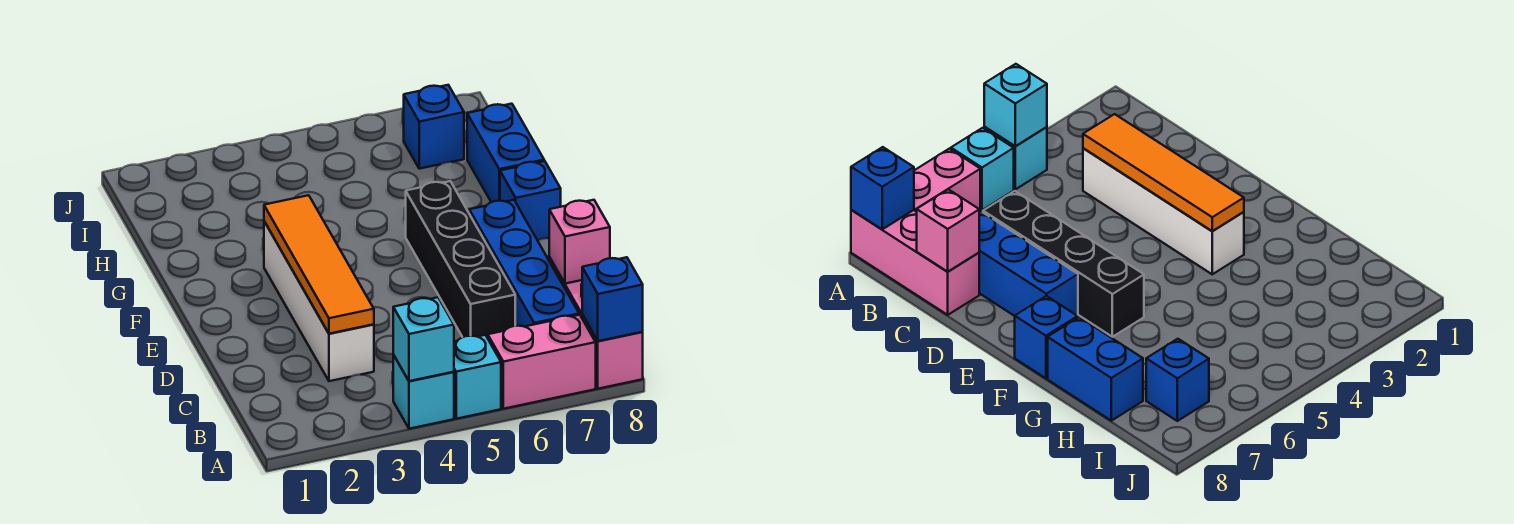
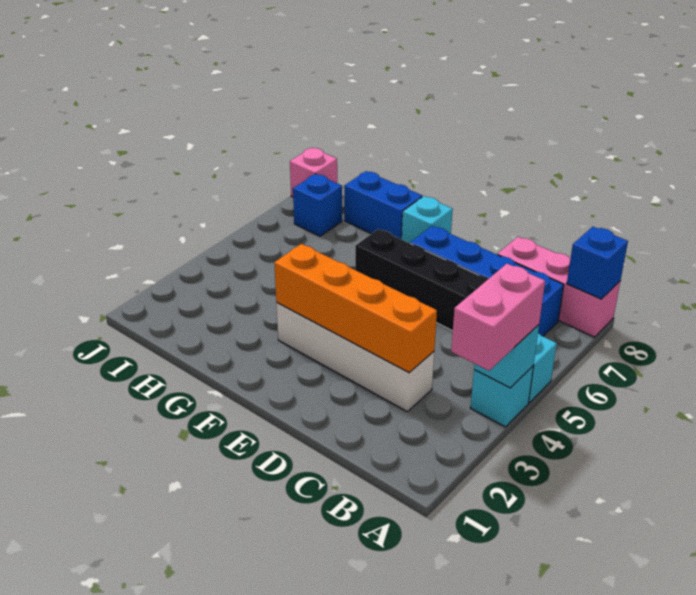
pink brick A6:A7 level 1 -> pink brick A3:A4 level 3
orange tile C3:F3 level 2 -> orange brick C3:F3 level 2
pink brick C8 level 2 -> pink brick J8 level 1
blue brick F8 level 1 -> cyan brick F8 level 1

